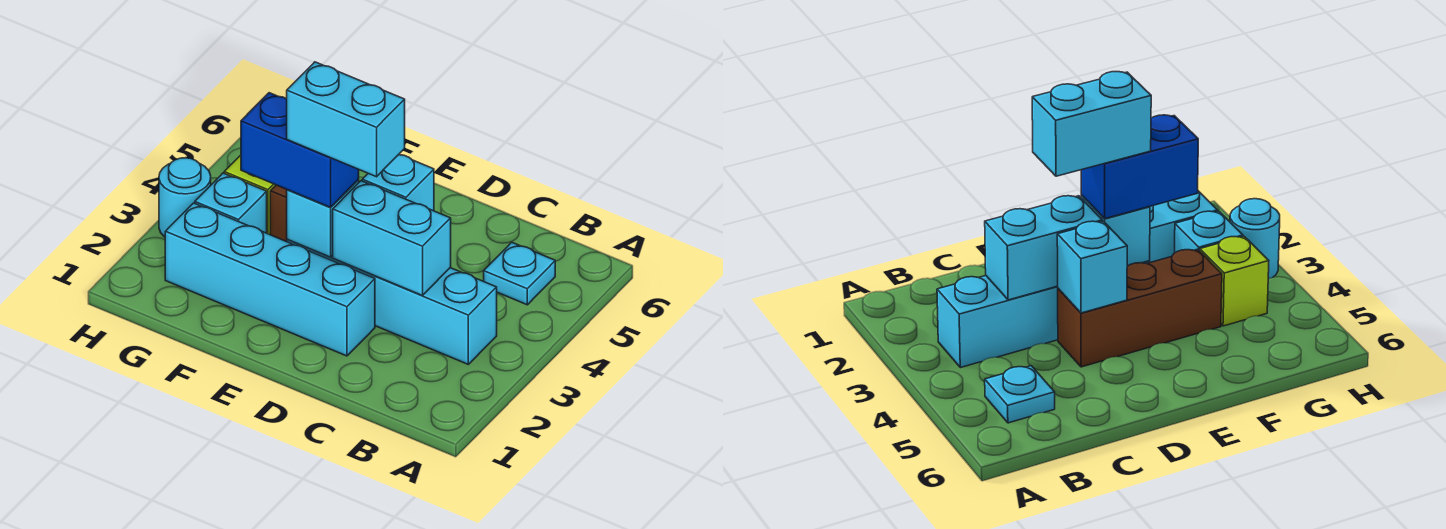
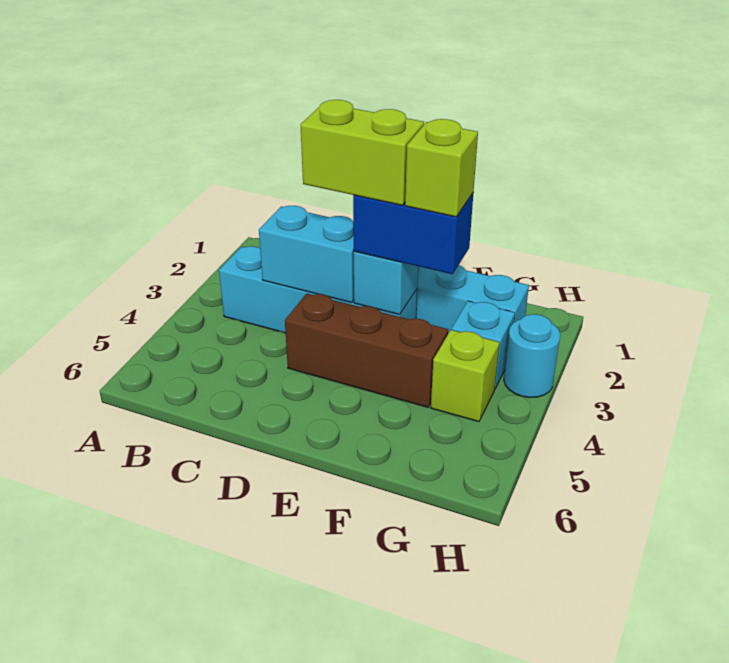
cyan plate B5 level 1 -> none
cyan brick D3:E3 level 4 -> lime brick D3:E3 level 4
cyan brick D4 level 2 -> none
none -> lime brick F3 level 4

